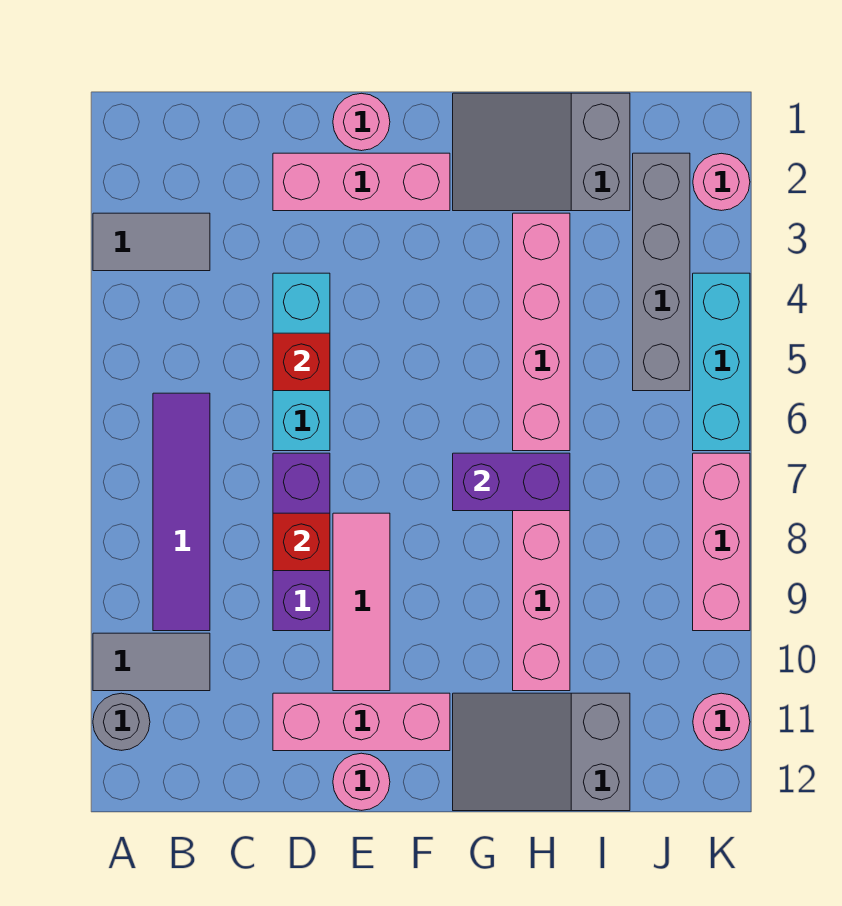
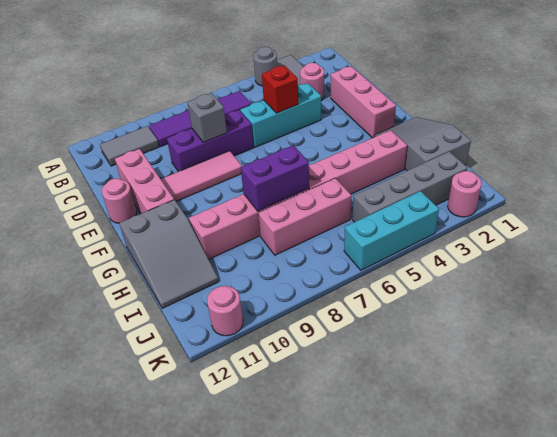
grey tile A10:B10 level 1 -> grey tile B10:B11 level 1
grey round brick A11 level 1 -> grey round brick A4 level 1
red brick D8 level 2 -> grey brick D8 level 2
pink round brick E1 level 1 -> pink round brick C3 level 1
purple brick G7:H7 level 2 -> purple brick H7:H8 level 2
grey slope G11:I12 level 1 top I -> grey slope G11:I12 level 1 top G
pink brick K7:K9 level 1 -> pink brick I6:I8 level 1

